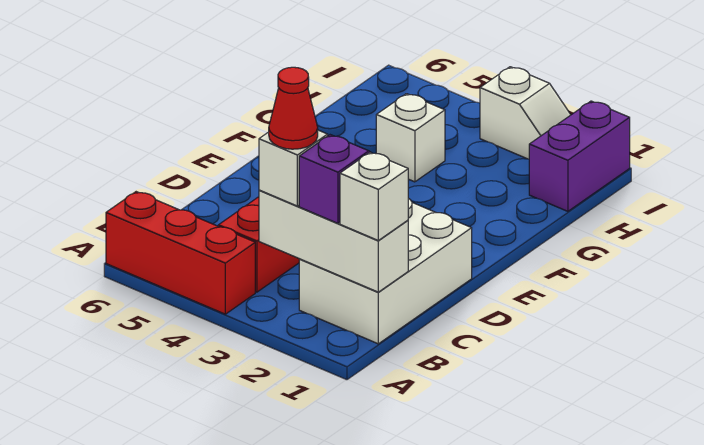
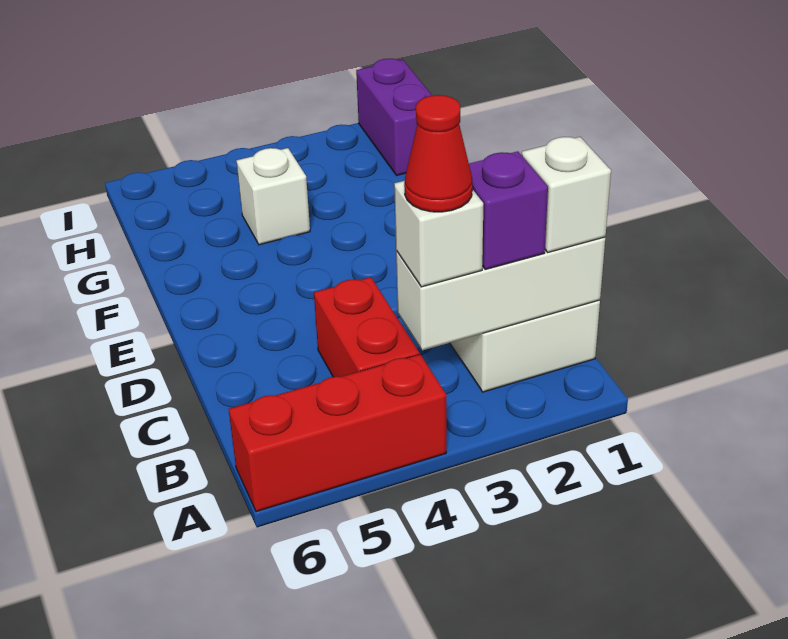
white slope I2:I3 level 1 top 3 -> none

